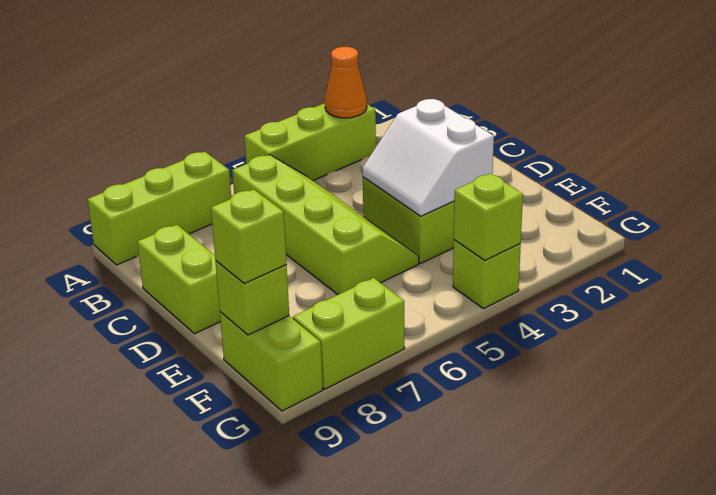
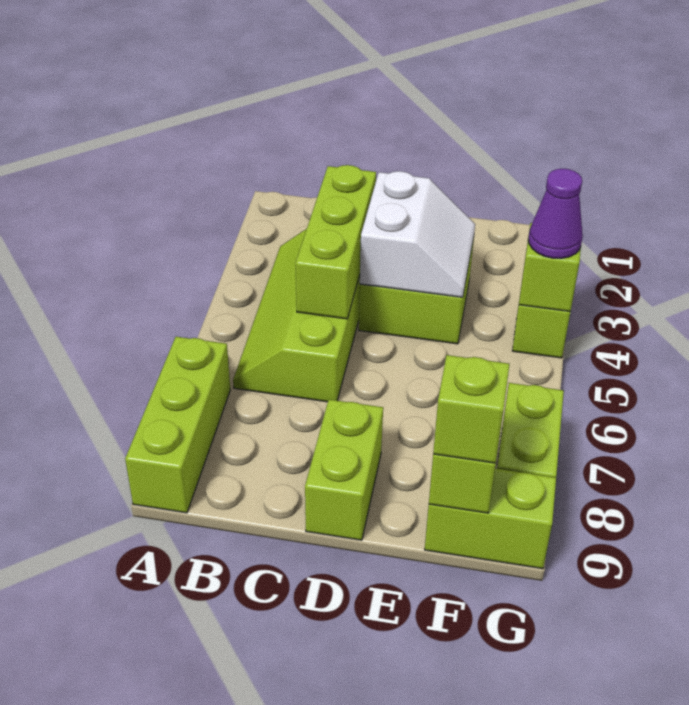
lime brick A3:A5 level 1 -> lime brick C3:C5 level 2
orange cone A3 level 2 -> none
lime slope B5:E6 level 1 top 6 -> lime slope B3:C6 level 1 top C
lime brick C9:D9 level 1 -> lime brick D8:D9 level 1
white slope D3:E4 level 2 top 3 -> white slope D3:E4 level 2 top D
none -> purple cone G4 level 3

